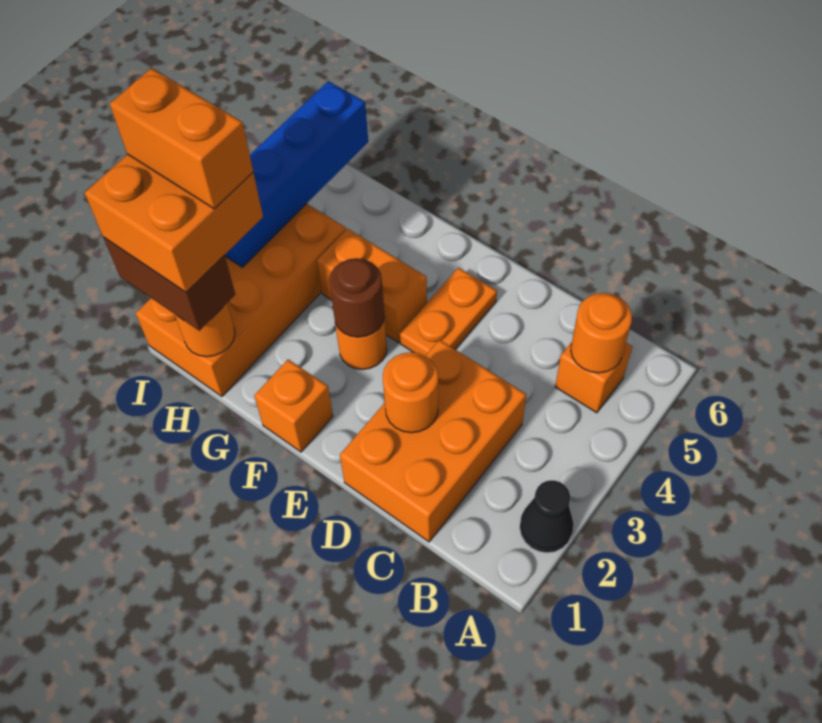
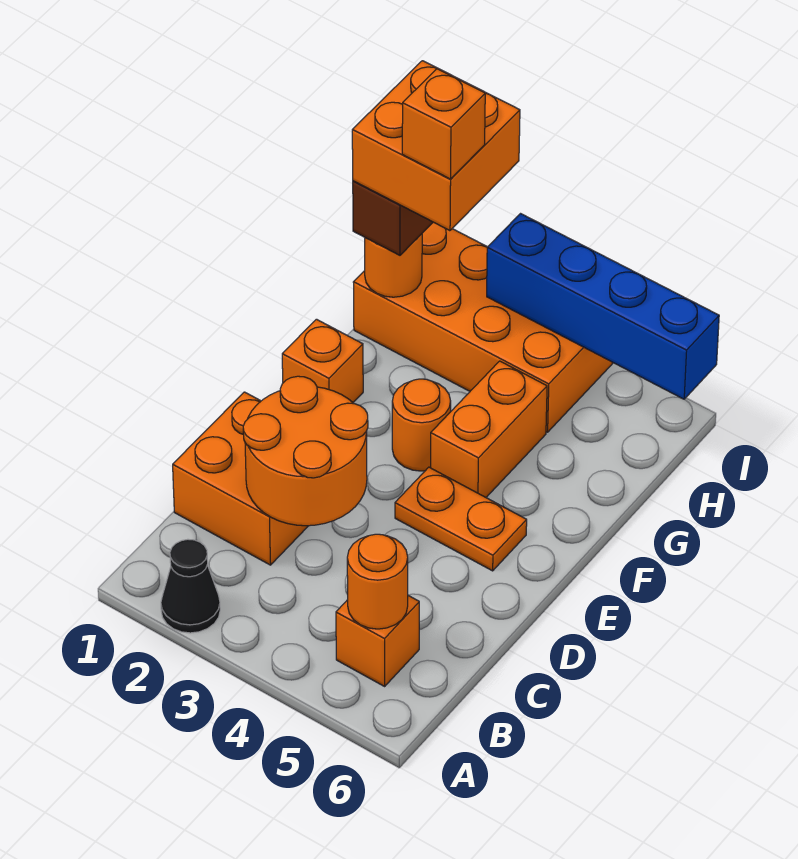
orange brick C1:D3 level 1 -> orange brick C1:D2 level 1
orange round brick D2 level 2 -> orange round brick C2:D3 level 2
brown round brick F3 level 2 -> none
orange brick H2:I2 level 5 -> orange brick H2 level 5

